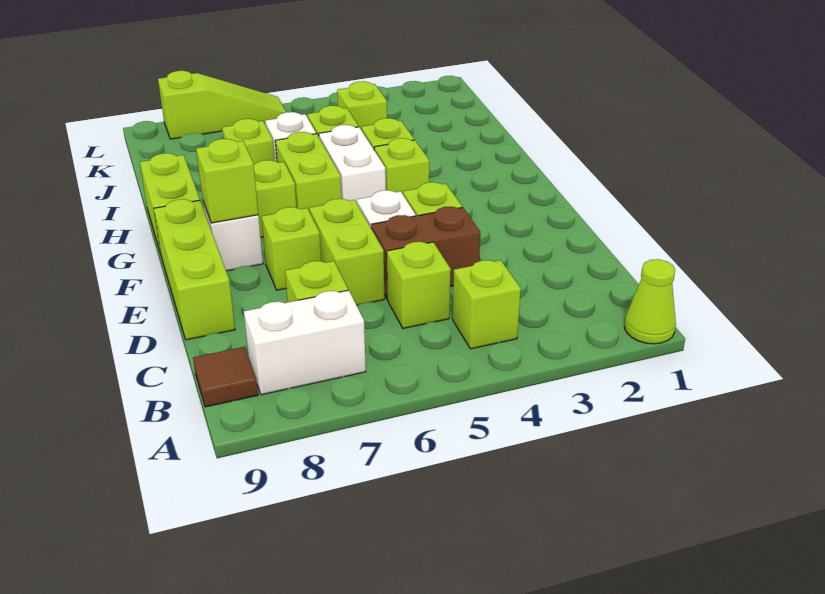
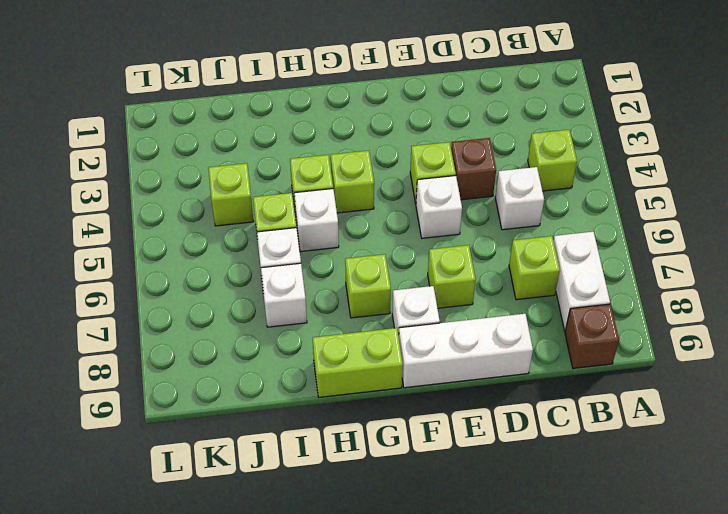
lime cone A1 level 1 -> none
brown tile B9 level 1 -> brown brick B9 level 1
lime brick C5 level 1 -> white brick C5 level 1
brown brick D4:D5 level 1 -> brown brick D4 level 1
lime brick D6:E6 level 1 -> none
lime brick D9:F9 level 1 -> white brick D9:F9 level 1
lime brick F8 level 2 -> none
white brick G5:H5 level 1 -> white brick H5 level 1
lime brick G6:H6 level 1 -> none
lime brick I7 level 1 -> white brick I7 level 1
lime slope L6:L8 level 1 top 8 -> none

